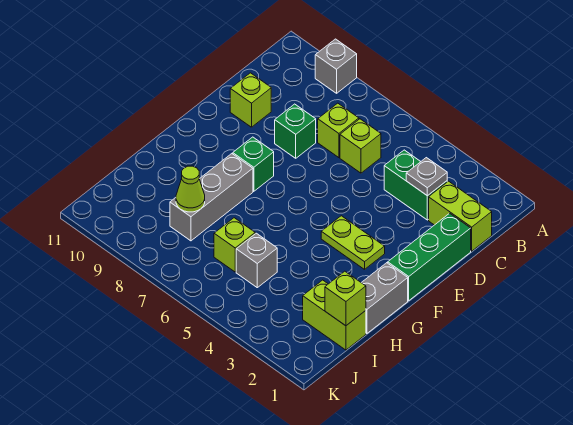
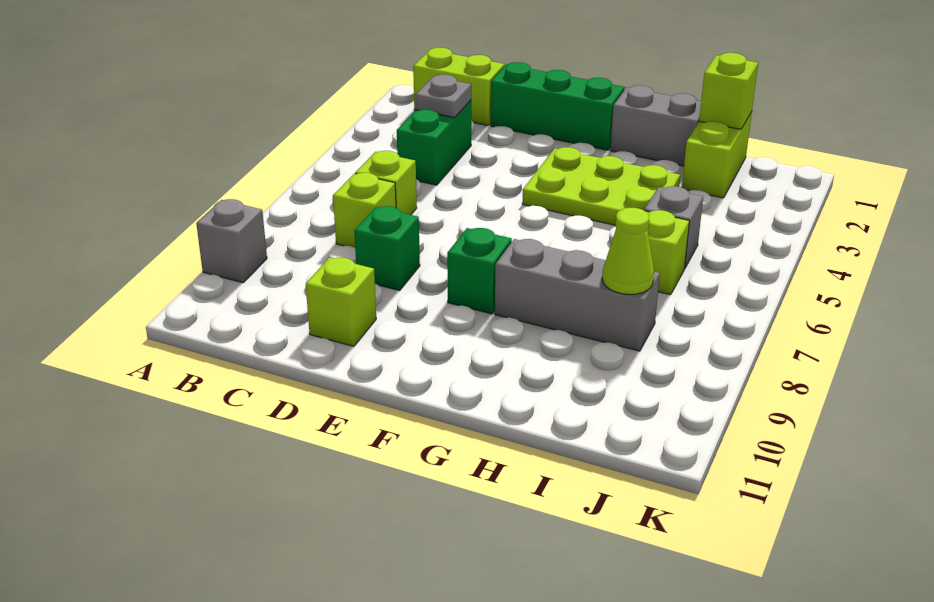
lime brick C1:C2 level 1 -> lime brick B1:C1 level 1
lime plate F3:F4 level 1 -> lime plate F3:H4 level 1

